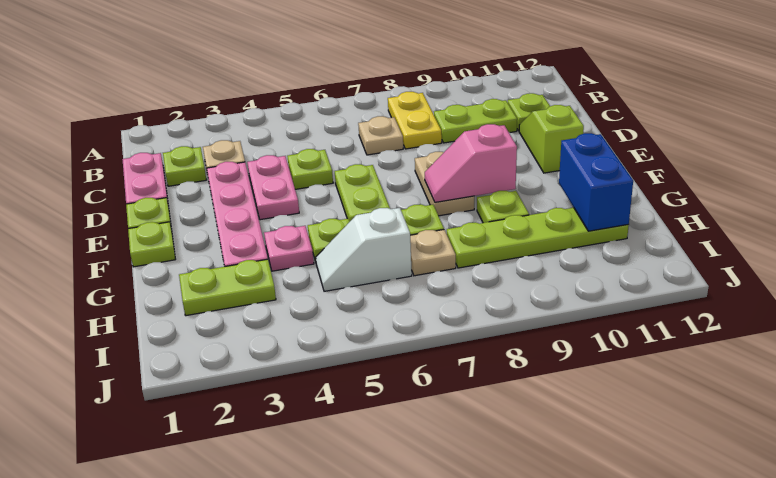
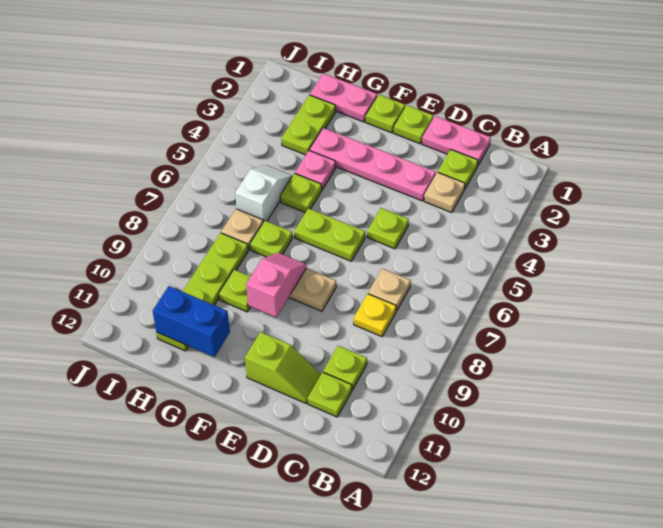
yellow plate B8:C8 level 1 -> yellow plate C8 level 1
lime plate C9:C10 level 1 -> lime plate C10 level 1
pink plate D4:E4 level 1 -> pink plate G1:H1 level 1

